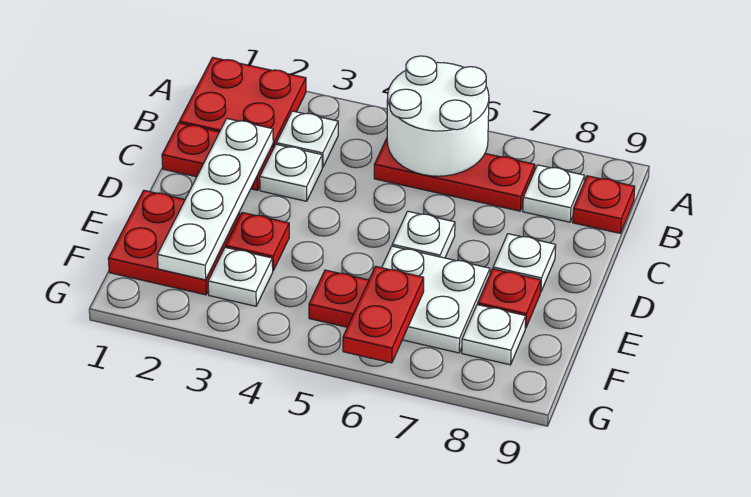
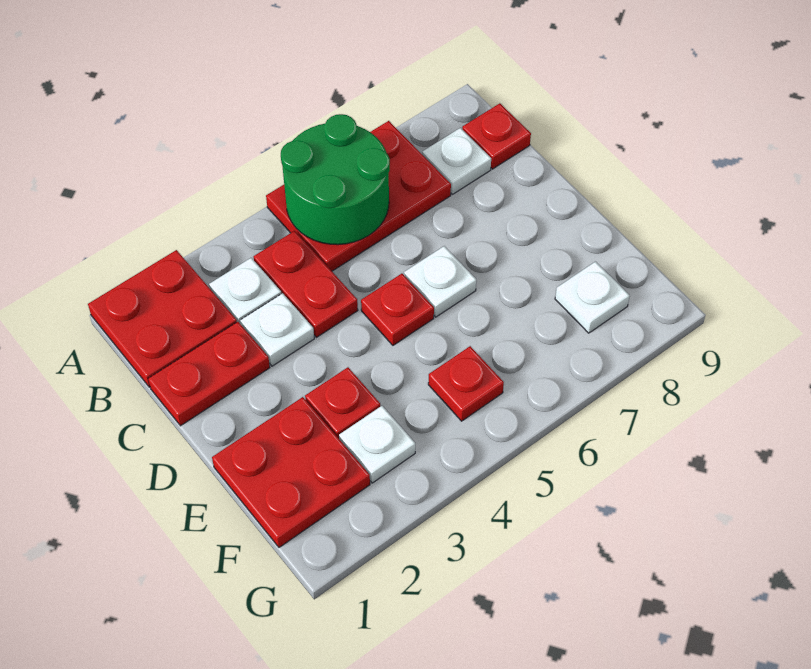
white round brick A5:B6 level 2 -> green round brick A5:B6 level 2
red plate B5:B7 level 1 -> red plate A5:B7 level 1
white plate C2:F2 level 2 -> none
white plate D8 level 1 -> none
white plate E6:F7 level 1 -> none
red plate E8 level 1 -> red plate D5 level 1
red plate F6:G6 level 2 -> red plate B4:C4 level 1

